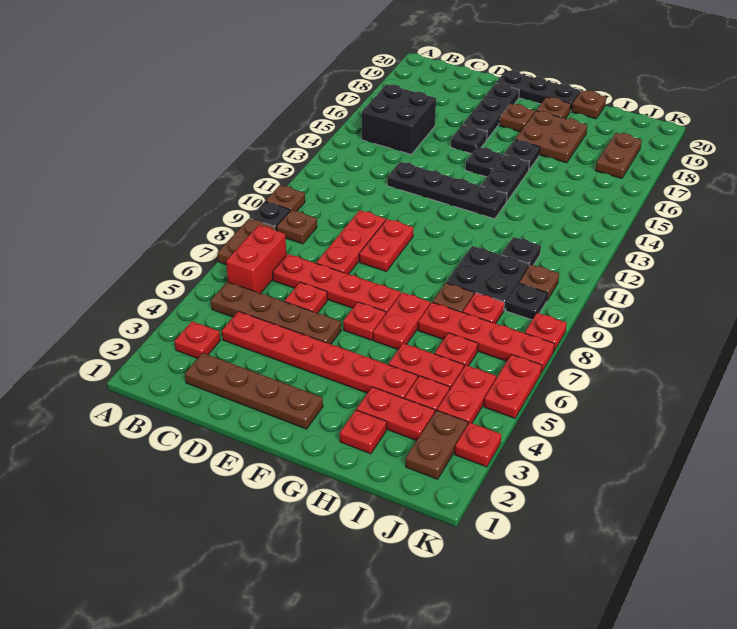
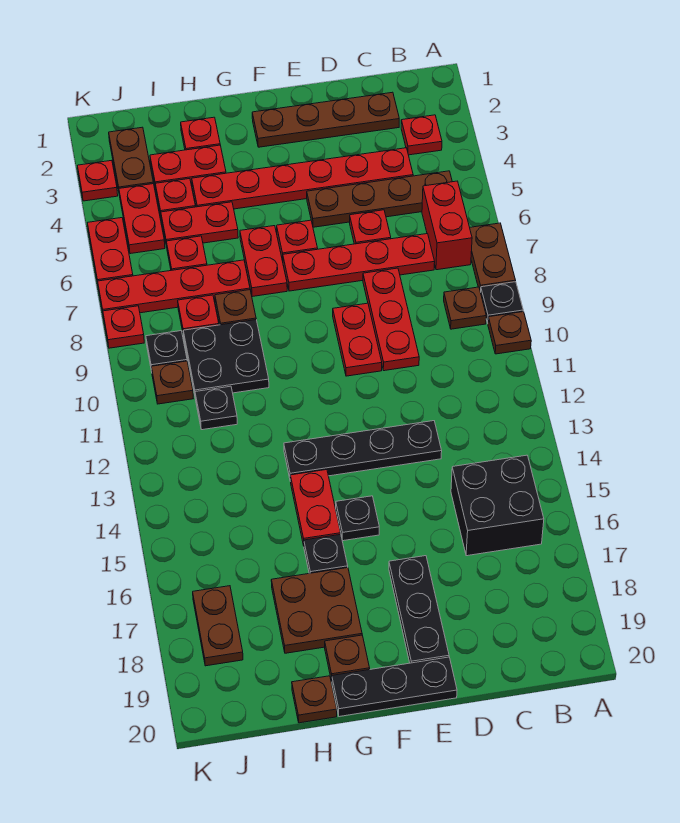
black plate E16 level 1 -> none
brown plate F18 level 1 -> none
black plate G14:G15 level 1 -> red plate G14:G15 level 1

